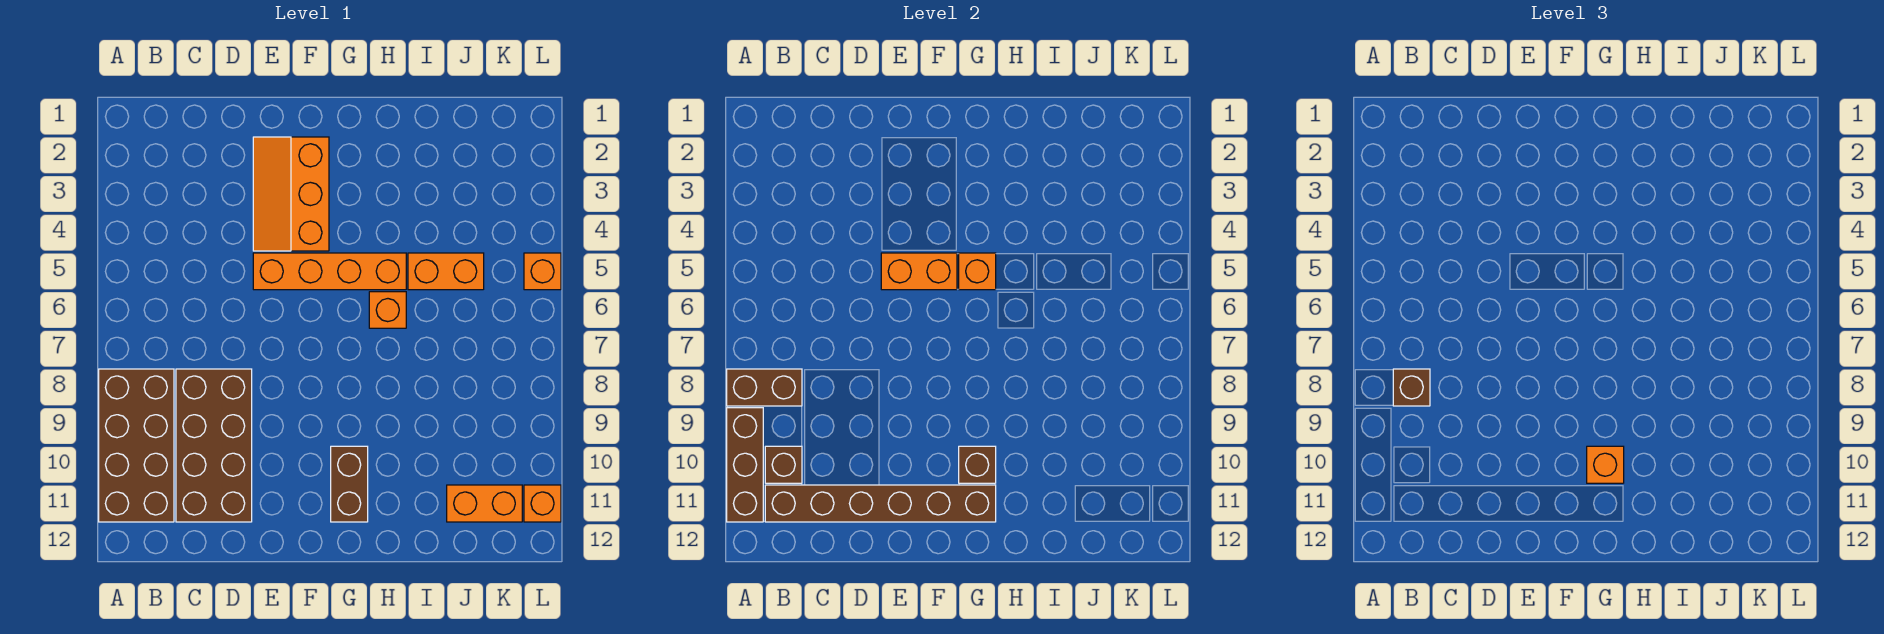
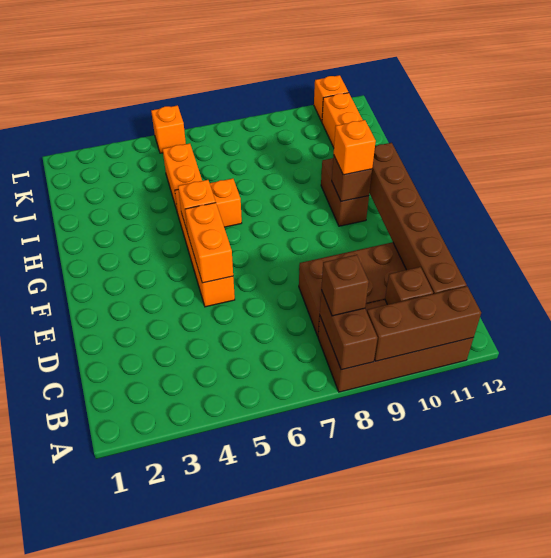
orange slope E2:F4 level 1 top F -> none
brown brick G10:G11 level 1 -> brown brick G10:H10 level 1

